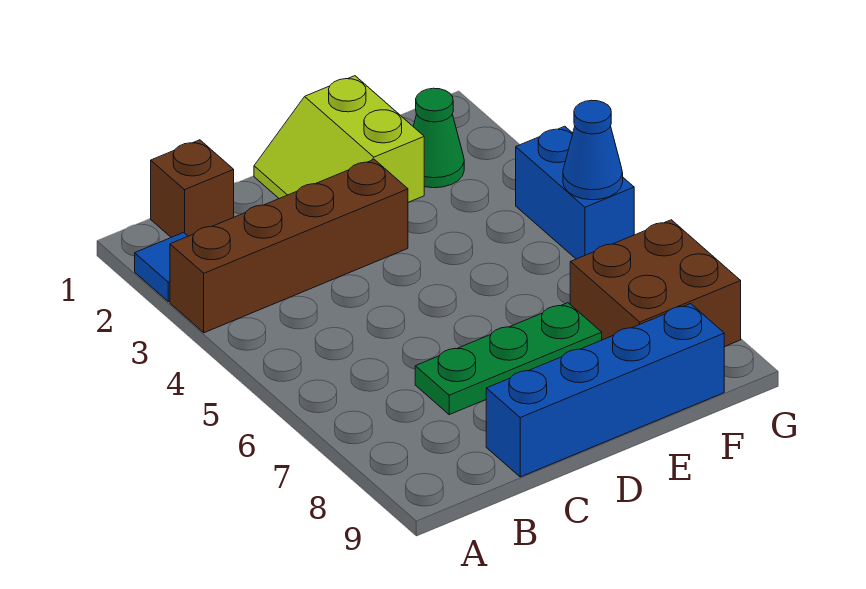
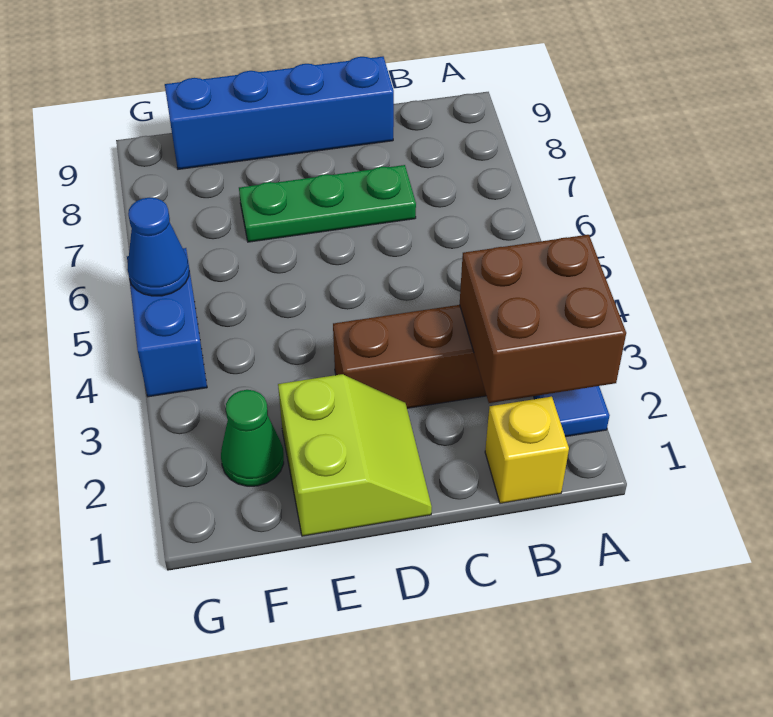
brown brick B1 level 1 -> yellow brick B1 level 1
brown brick F7:G8 level 1 -> brown brick A2:B3 level 2

